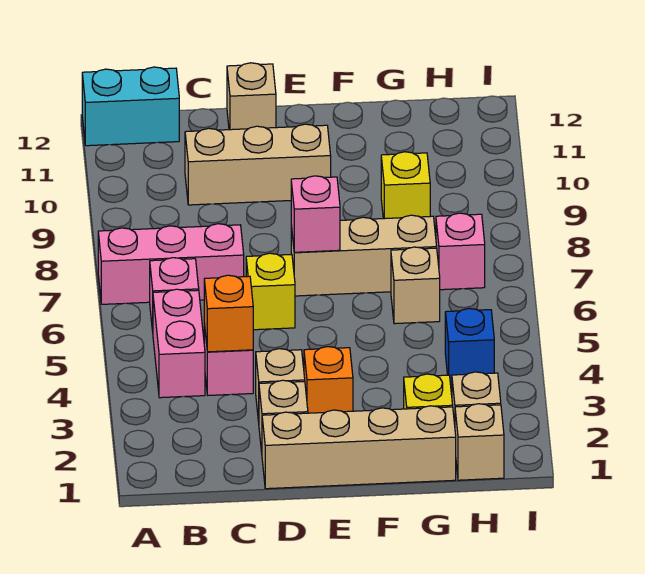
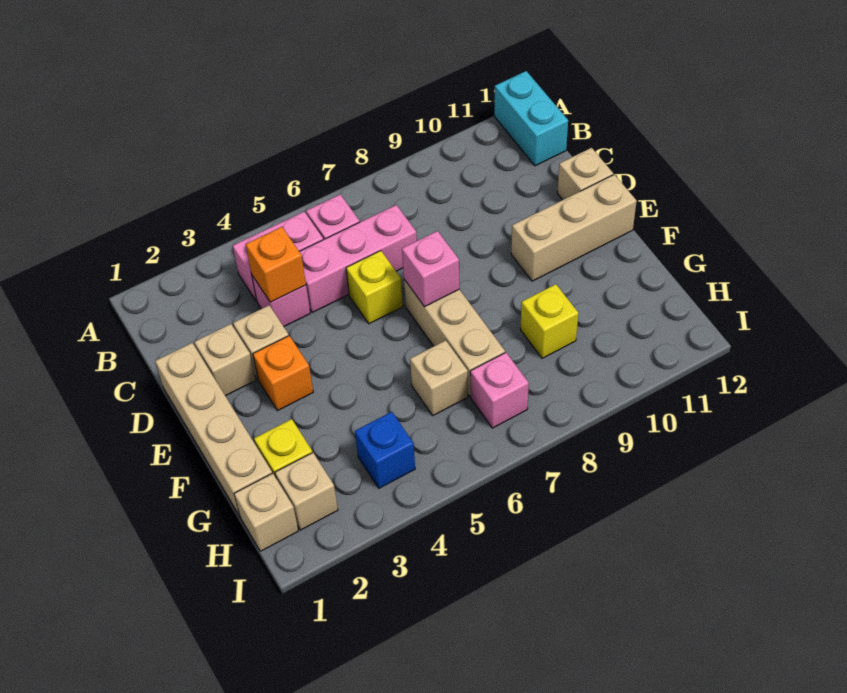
pink brick A7:C7 level 1 -> pink brick C5:C7 level 1
tan brick C10:E10 level 1 -> tan brick E10:E12 level 1

